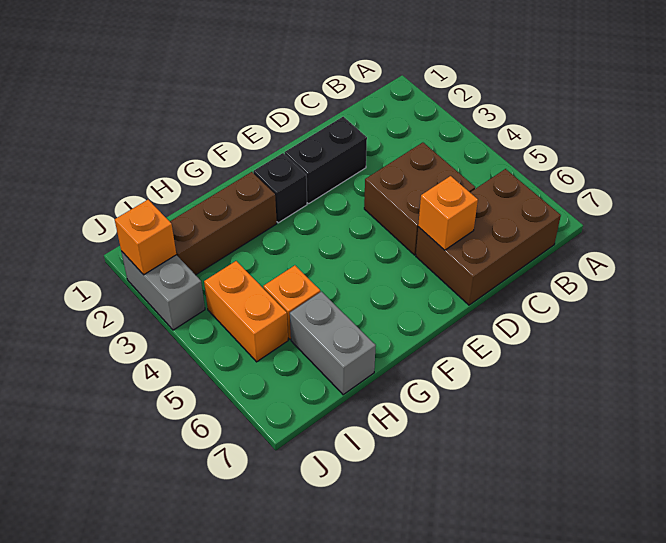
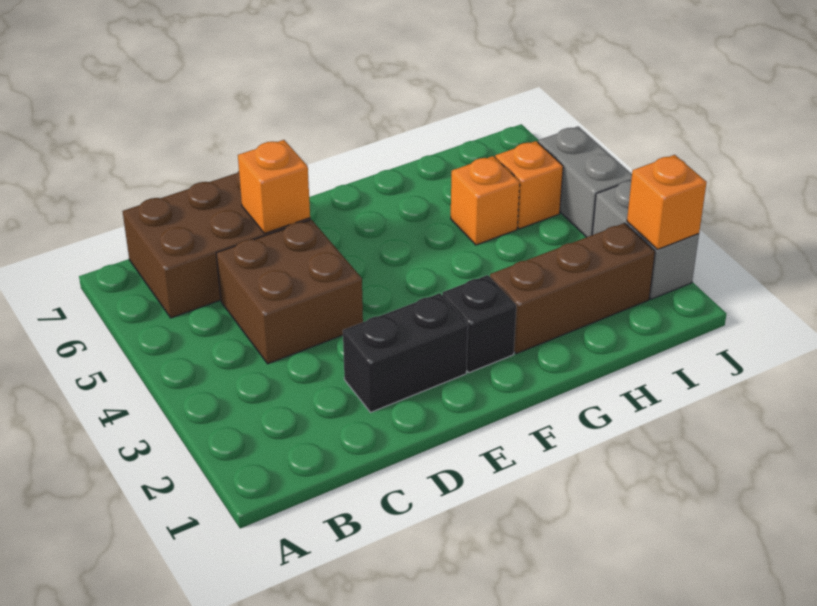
grey brick H6:H7 level 1 -> grey brick J4:J5 level 1
orange brick I4:I5 level 1 -> orange brick I5 level 1

